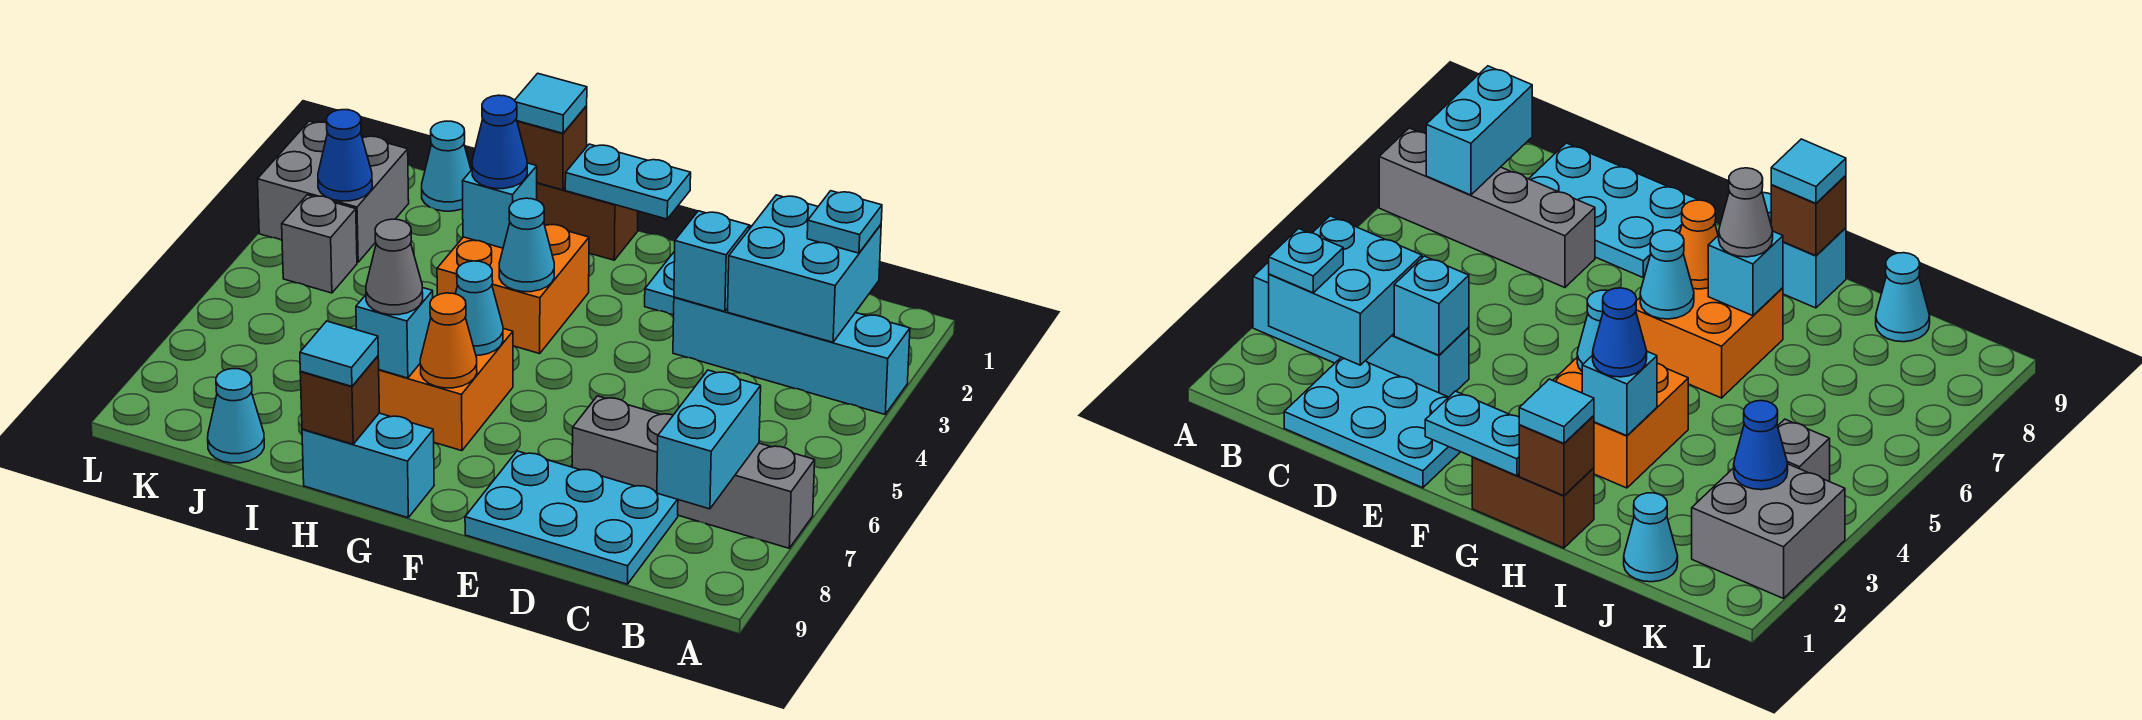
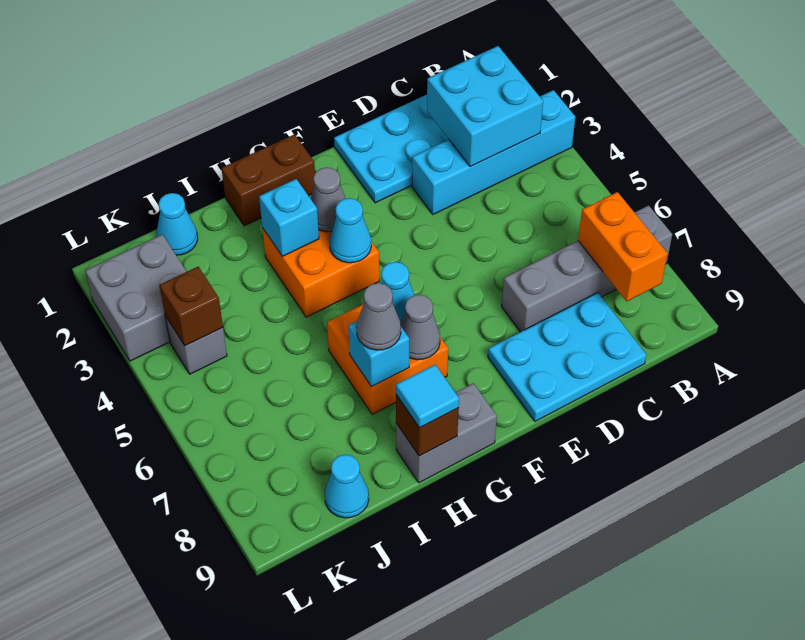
cyan plate B2 level 3 -> none
cyan brick B7:B8 level 2 -> orange brick B7:B8 level 2
cyan brick D3 level 2 -> none
cyan plate F1:G1 level 2 -> none
none -> grey cone G3 level 2
orange cone G7 level 2 -> grey cone G7 level 2
cyan brick G9:H9 level 1 -> grey brick G9:H9 level 1
brown brick H1 level 2 -> brown brick K4 level 2
cyan tile H1 level 3 -> none
blue cone H3 level 3 -> none
blue cone K3 level 2 -> none

